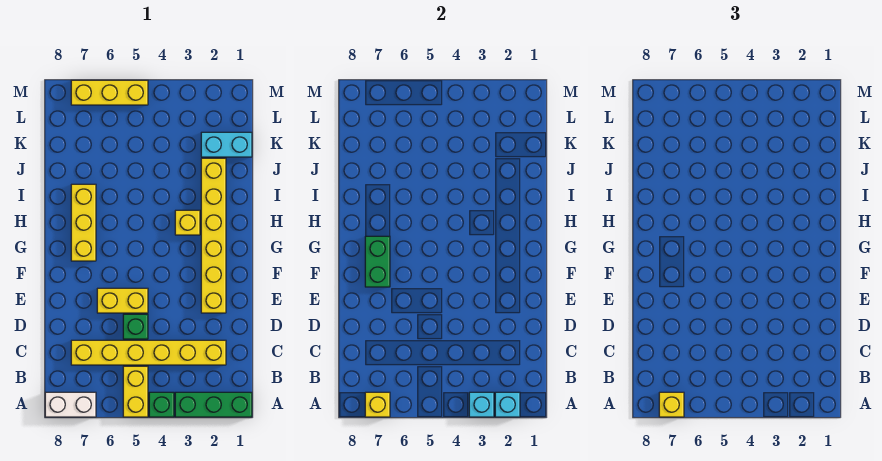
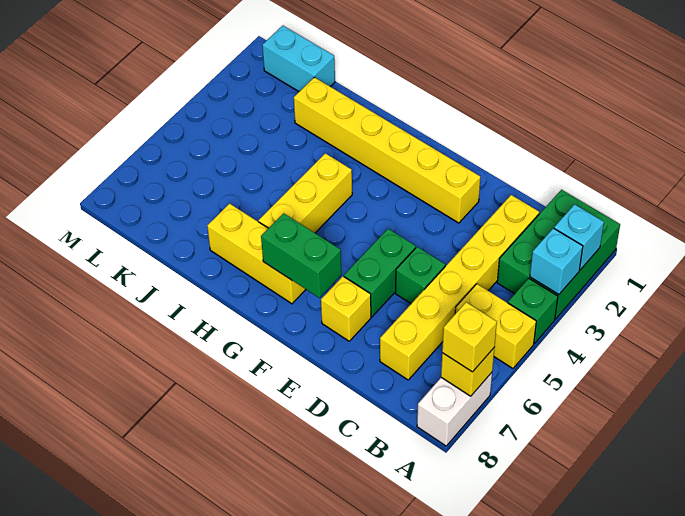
green brick A1:A3 level 1 -> green brick A1:B3 level 1
yellow brick E5:E6 level 1 -> green brick E5:E6 level 1
yellow brick H3 level 1 -> yellow brick E7 level 1
cyan brick K1:K2 level 1 -> cyan brick K1:L1 level 1
yellow brick M5:M7 level 1 -> yellow brick H4:H6 level 1

